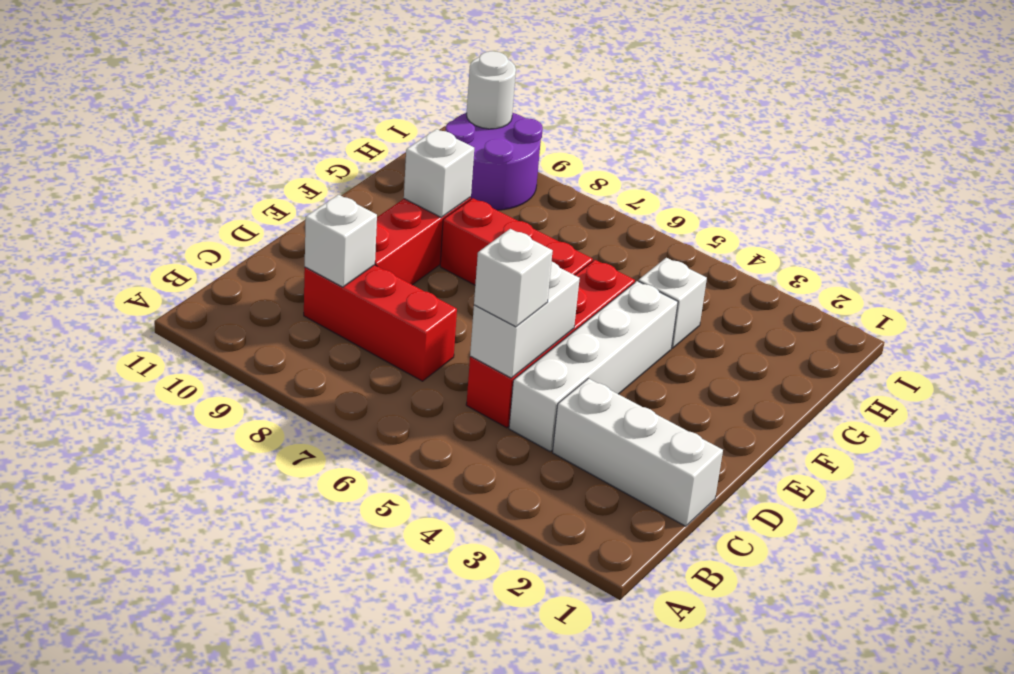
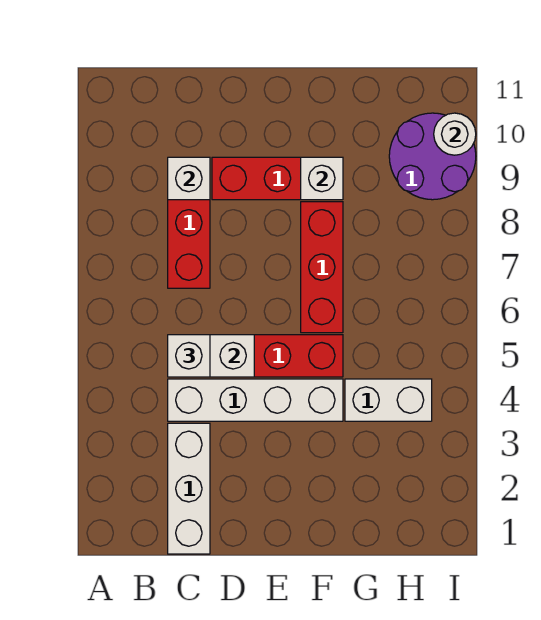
white brick G4 level 1 -> white brick G4:H4 level 1

